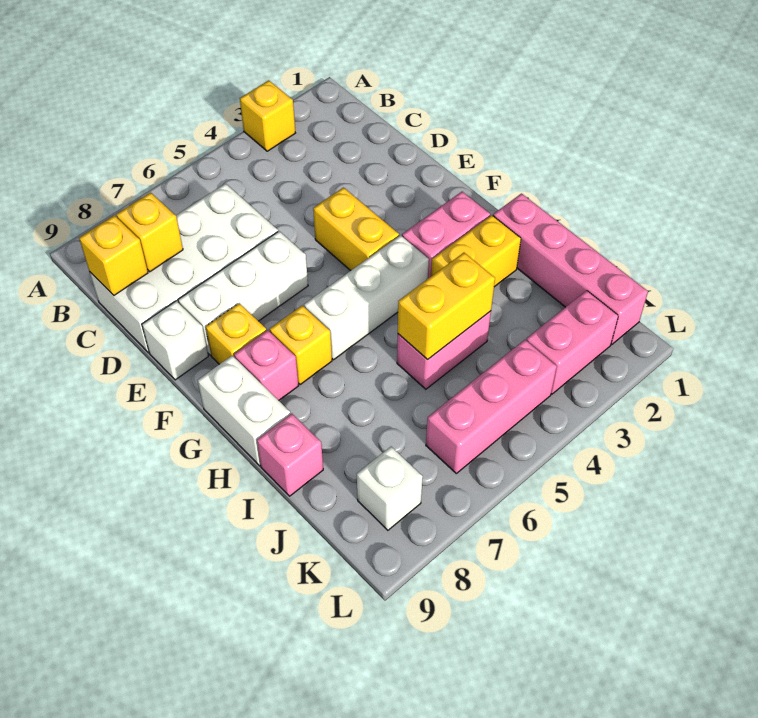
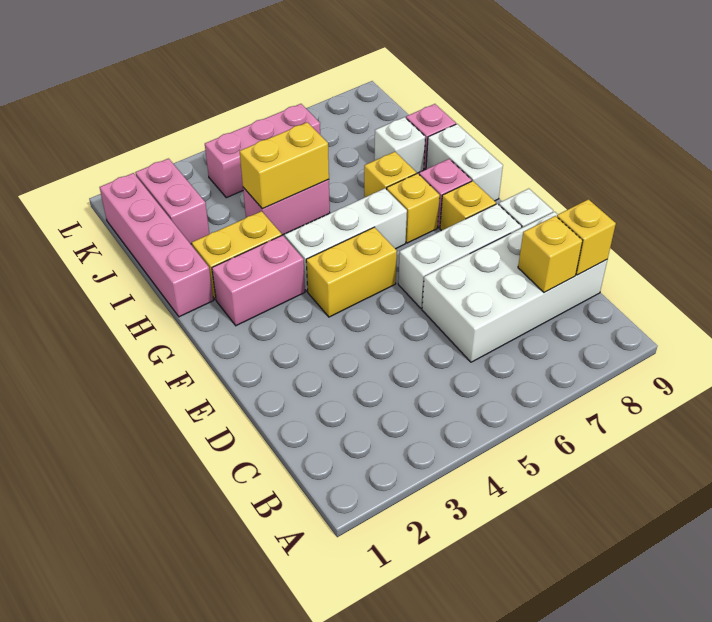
yellow brick A3 level 1 -> yellow brick H7 level 1
yellow brick E4:F4 level 1 -> yellow brick F4:F5 level 1
pink brick K2:K3 level 1 -> pink brick J2:K2 level 1
white brick K8 level 1 -> white brick I8 level 1

